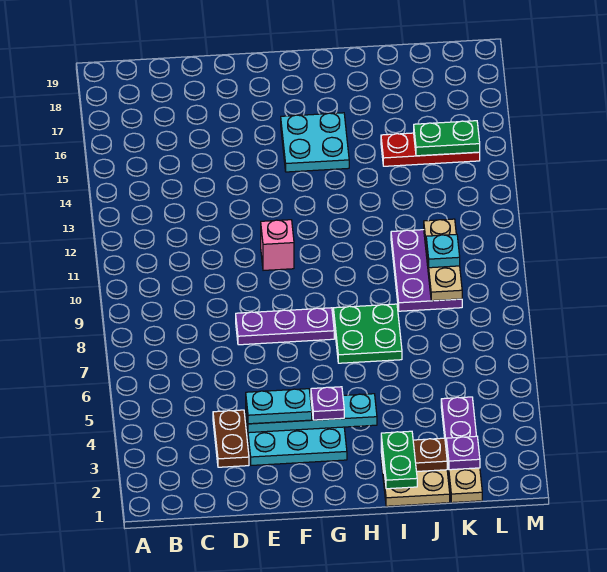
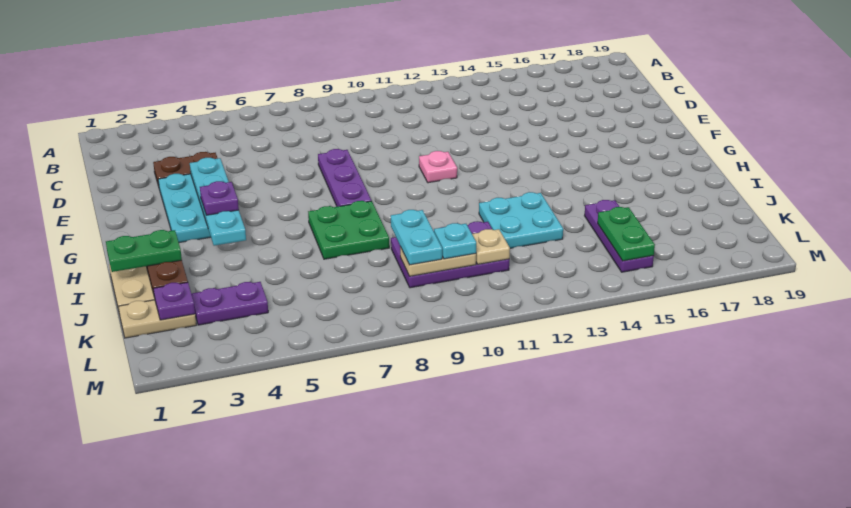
cyan plate E4:F4 level 3 -> cyan plate J9:K9 level 3
pink brick F11 level 1 -> pink plate F11 level 1
cyan plate G15:H16 level 1 -> cyan plate I12:J13 level 1
red plate J15:L15 level 1 -> purple plate J15:L15 level 1

